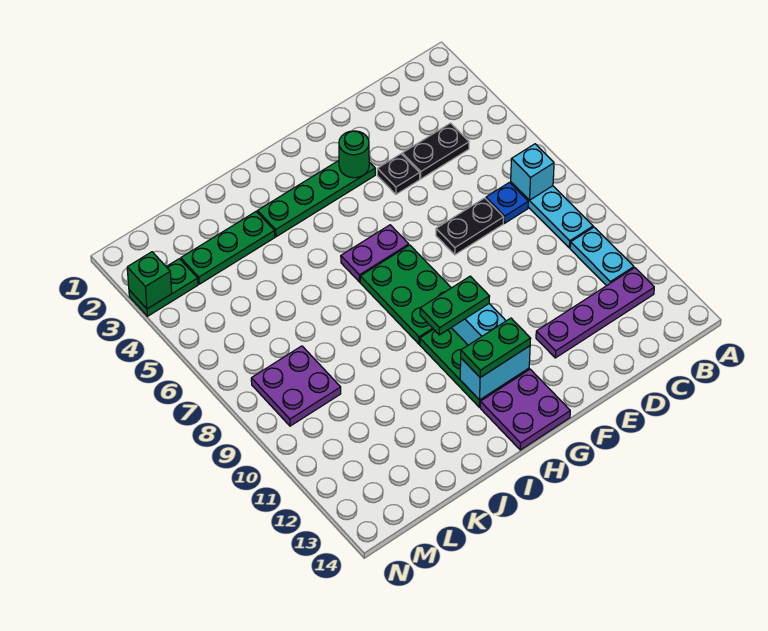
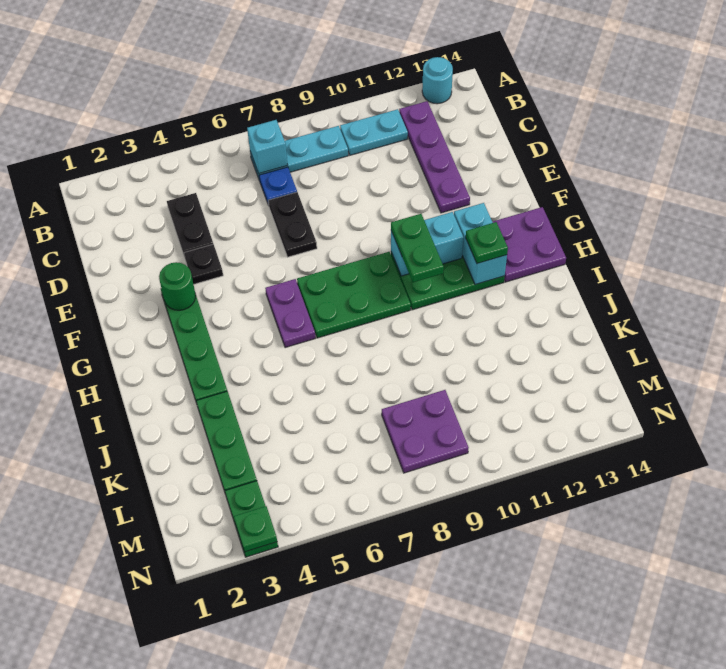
none -> cyan round brick A13 level 1
green plate G12:H12 level 3 -> green plate H12 level 3
green brick N3 level 2 -> green plate N3 level 2

